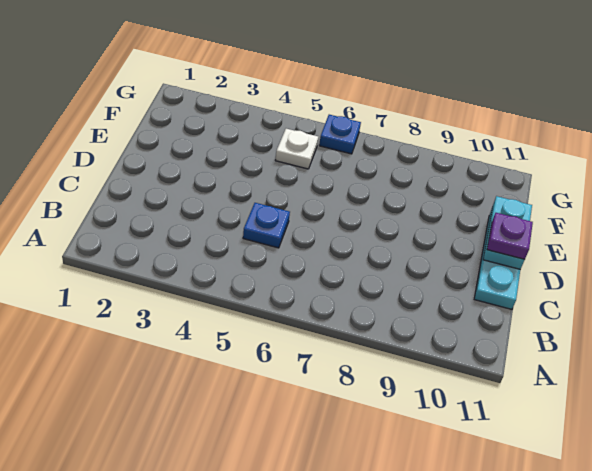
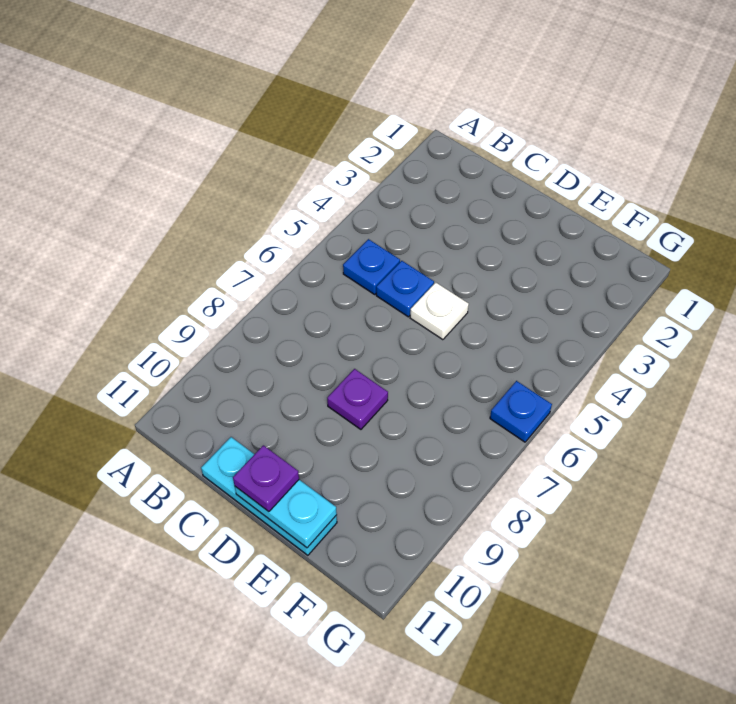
none -> blue plate B5 level 1
none -> purple plate D8 level 1
white plate F5 level 1 -> white plate D5 level 1

